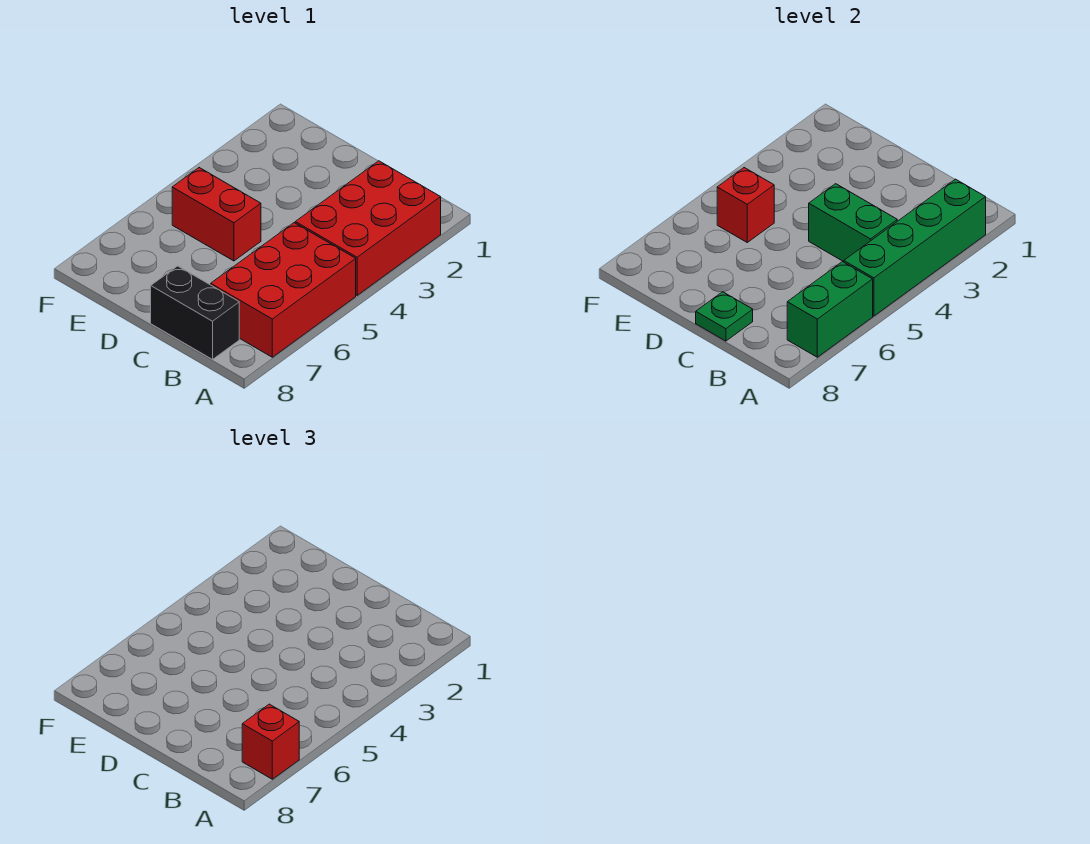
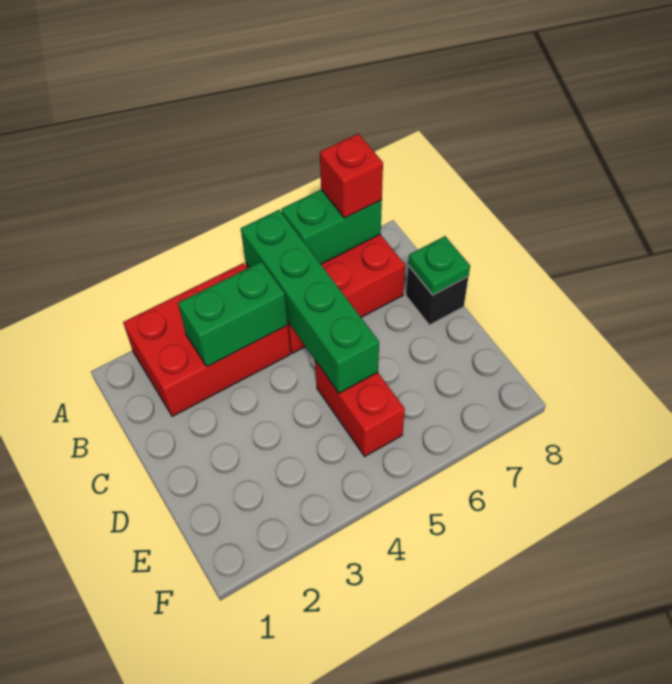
green brick A2:A5 level 2 -> green brick A5:D5 level 2
green brick B4:C4 level 2 -> green brick B3:B4 level 2
black brick B8:C8 level 1 -> black brick C8 level 1
red brick E5 level 2 -> none

